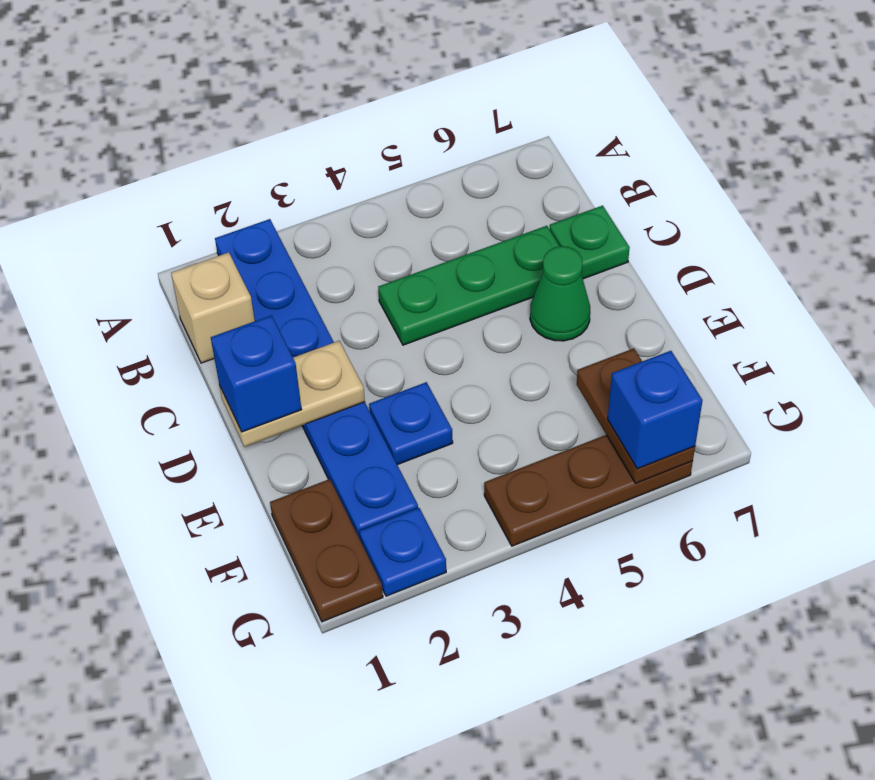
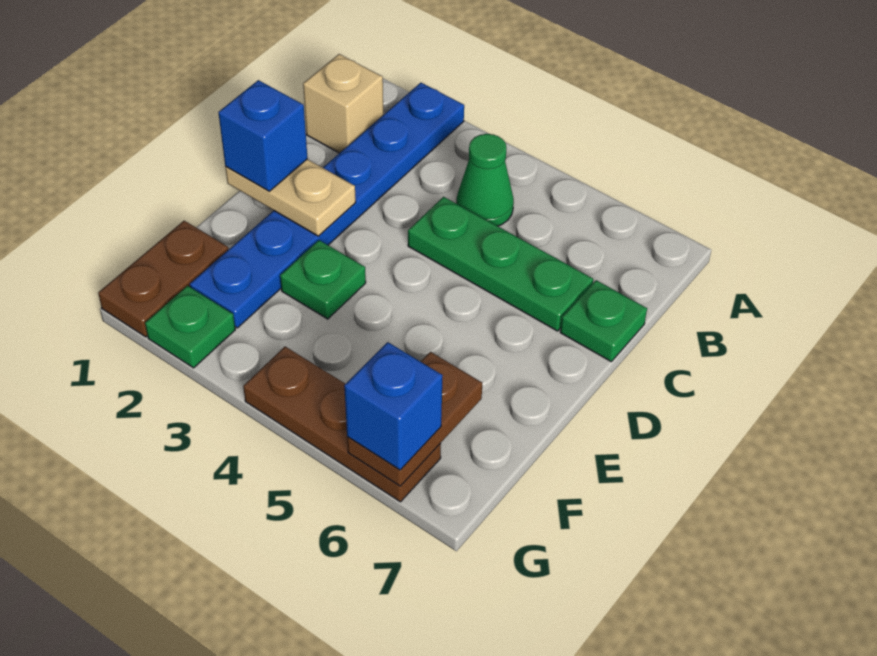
green cone D6 level 1 -> green cone B4 level 1
blue plate E3 level 1 -> green plate E3 level 1
blue plate G2 level 1 -> green plate G2 level 1

